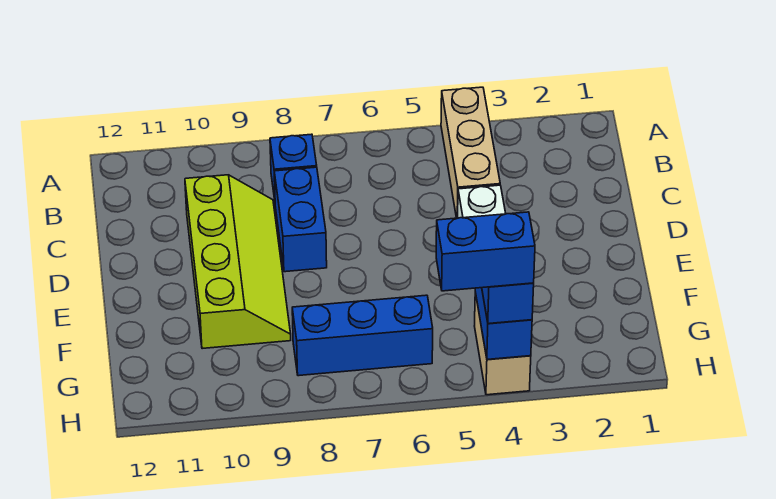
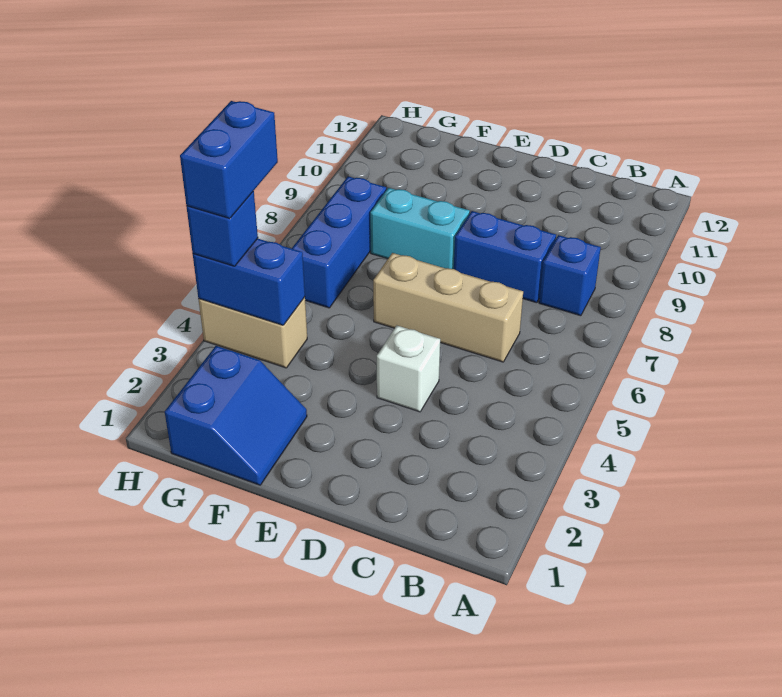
tan brick A4:C4 level 1 -> tan brick C6:E6 level 1
lime slope C9:F10 level 1 top 10 -> none
none -> cyan brick E8:F8 level 1
none -> blue slope F1:G2 level 1 top G

